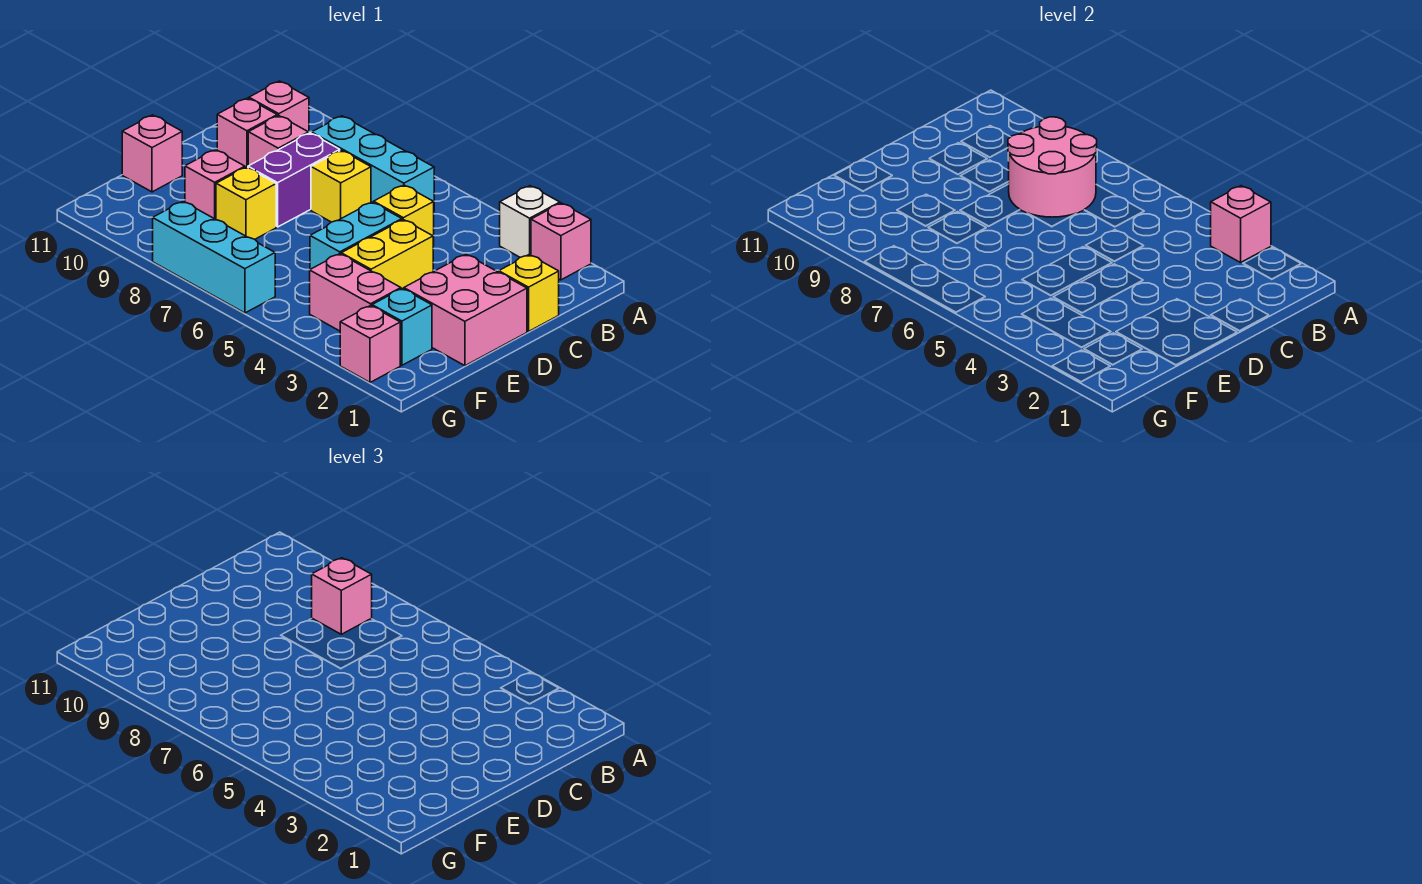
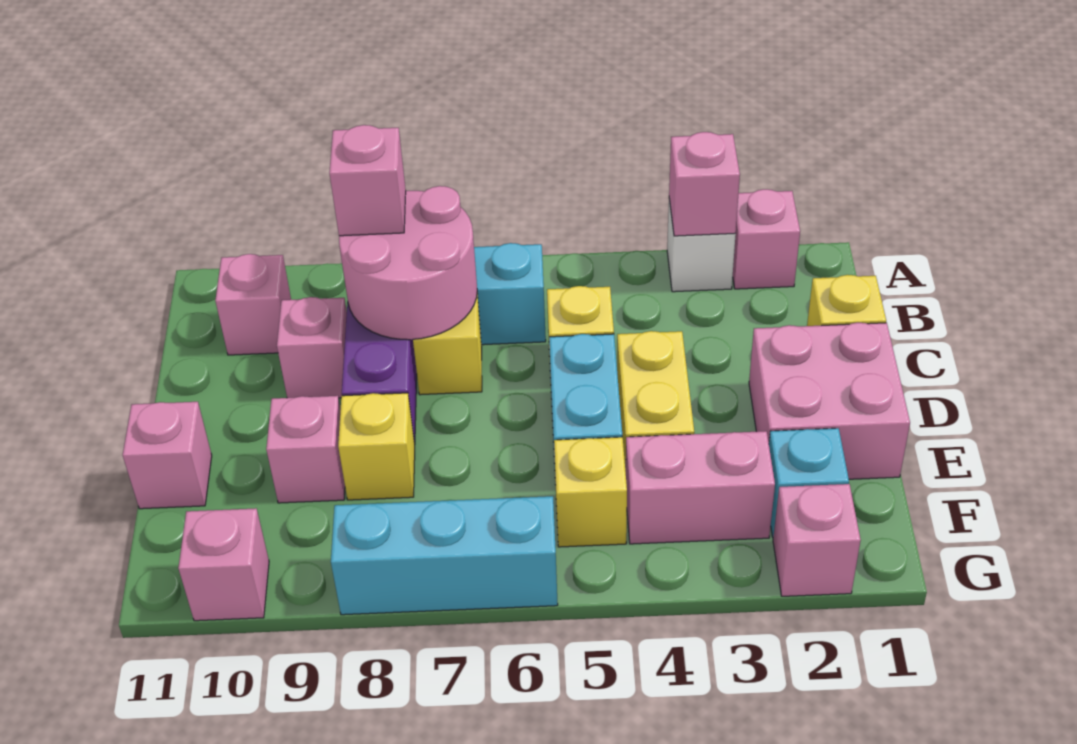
pink brick C10 level 1 -> pink brick G10 level 1
none -> yellow brick F5 level 1

